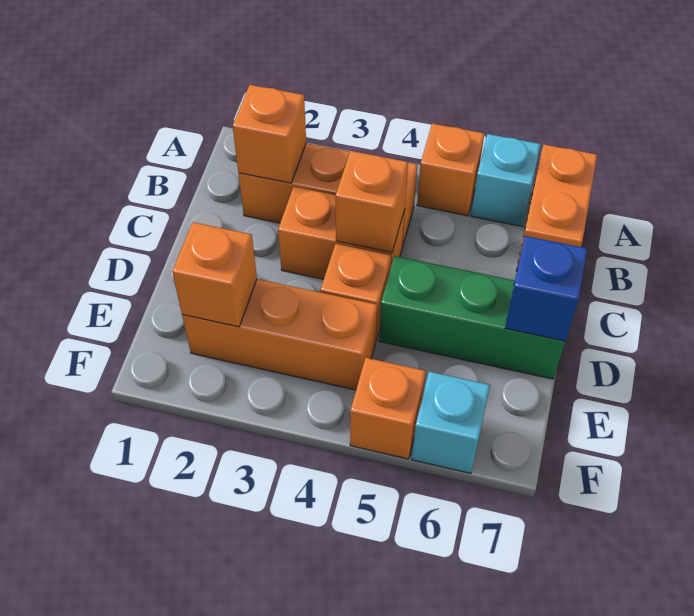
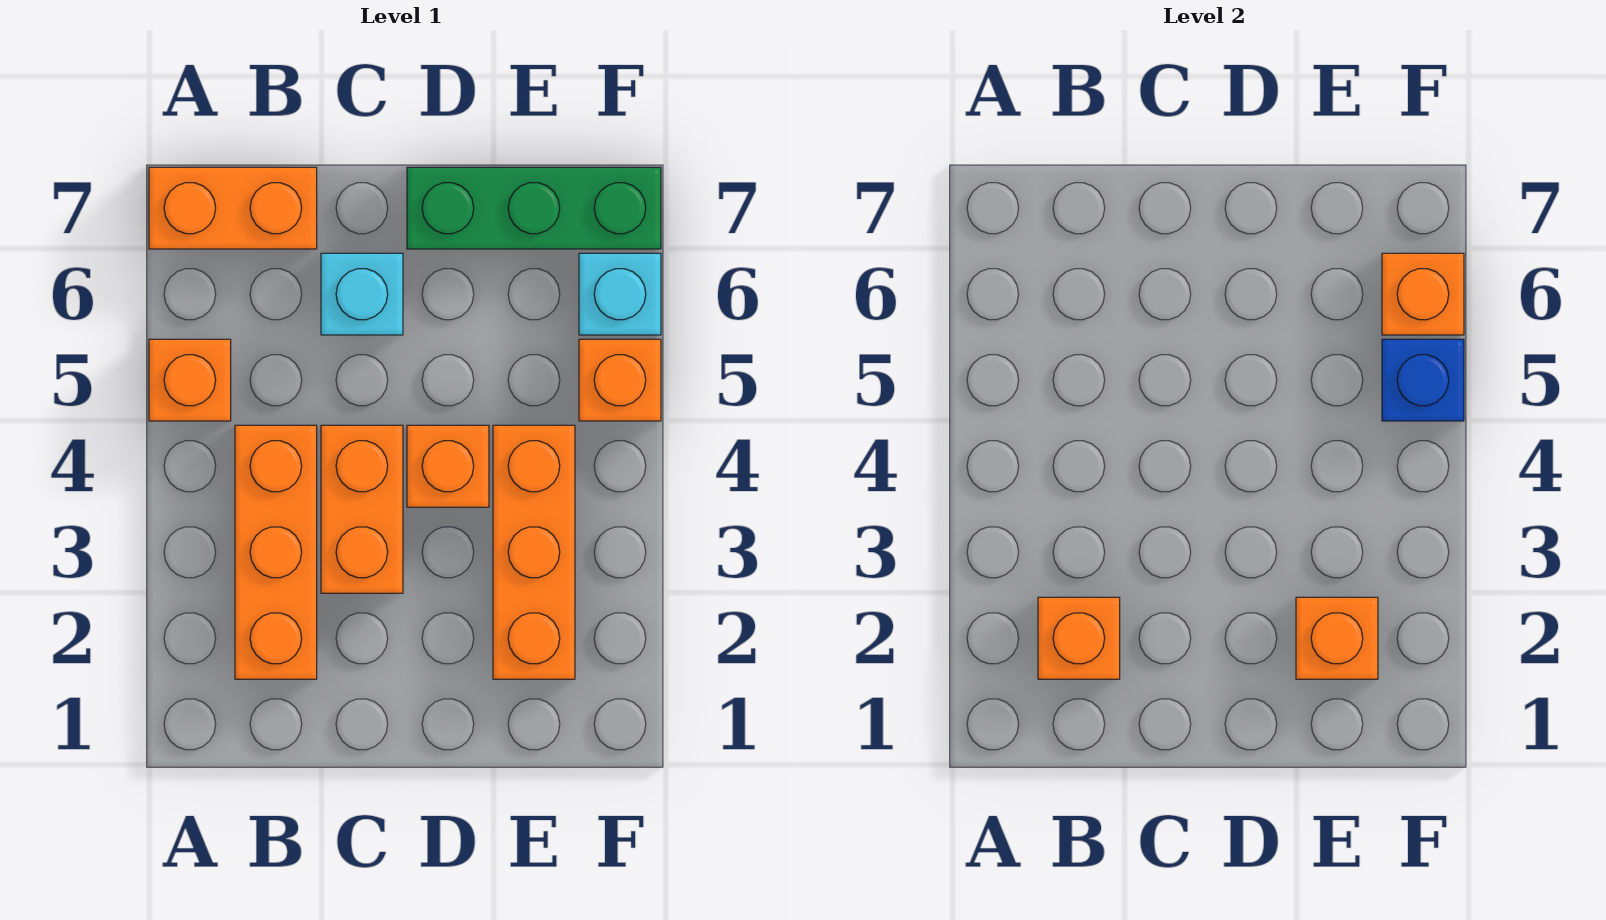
cyan brick A6 level 1 -> cyan brick C6 level 1
orange brick C4 level 2 -> orange brick F6 level 2
green brick D5:D7 level 1 -> green brick D7:F7 level 1
blue brick D7 level 2 -> blue brick F5 level 2

